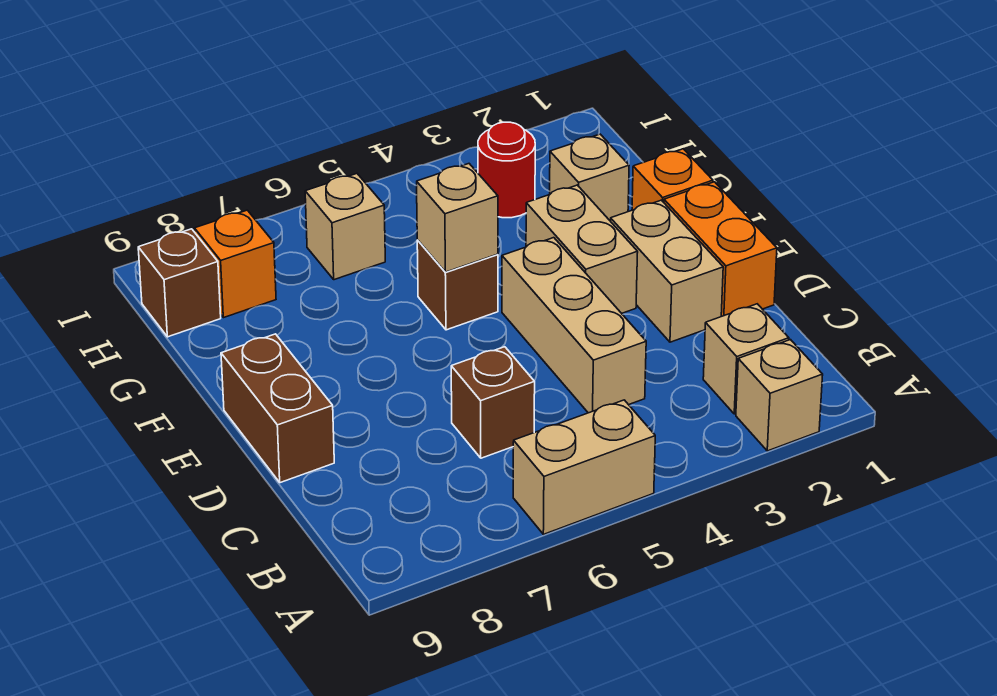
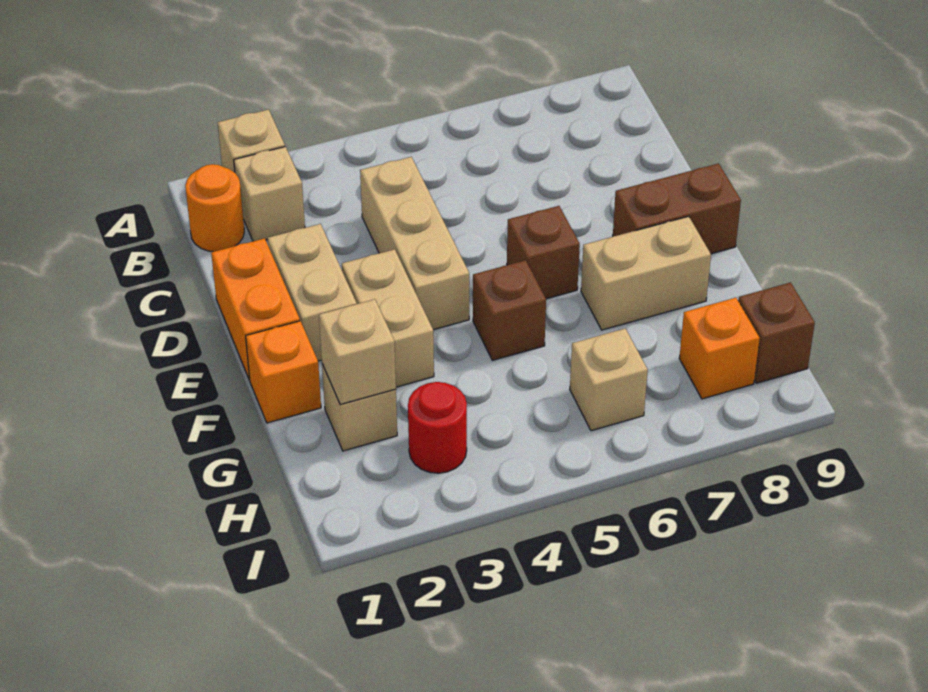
tan brick A5:A6 level 1 -> tan brick F7:F8 level 1
none -> orange round brick B1 level 1
brown brick C6 level 1 -> brown brick E6 level 1
brown brick D9:E9 level 1 -> brown brick E8:E9 level 1
tan brick F5 level 2 -> tan brick G2 level 2

